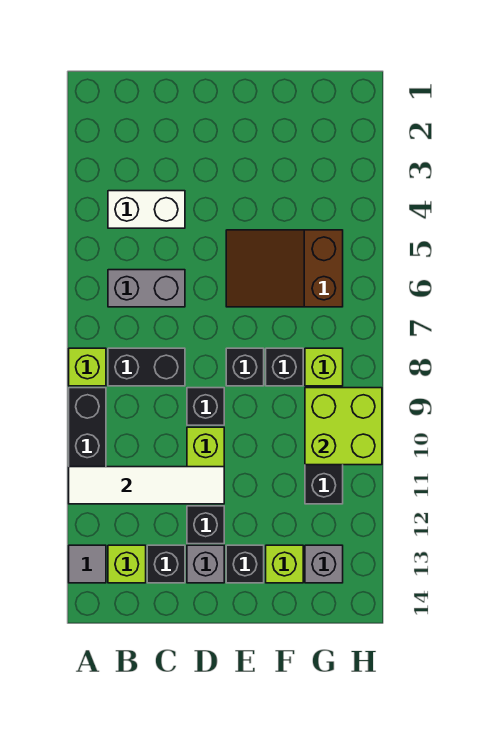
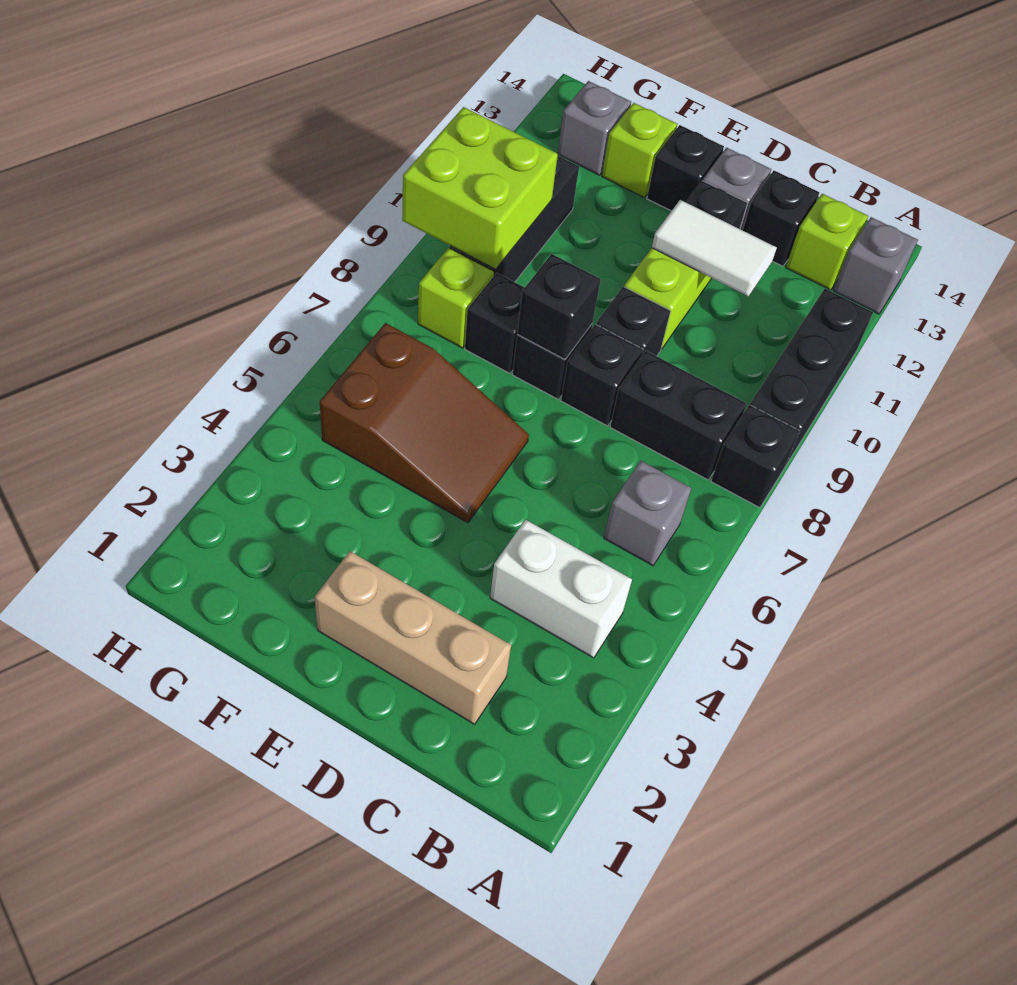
lime brick A8 level 1 -> black brick A8 level 1
white tile A11:D11 level 2 -> white tile C11:D11 level 2
grey tile A13 level 1 -> grey brick A13 level 1
grey brick B6:C6 level 1 -> grey brick B6 level 1
none -> tan brick C2:E2 level 1
none -> black brick D8 level 1
none -> black brick E8 level 2

